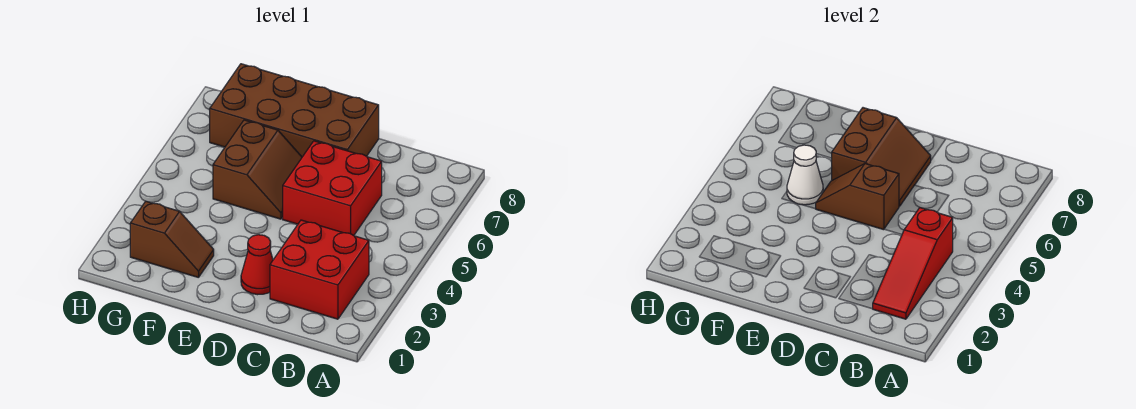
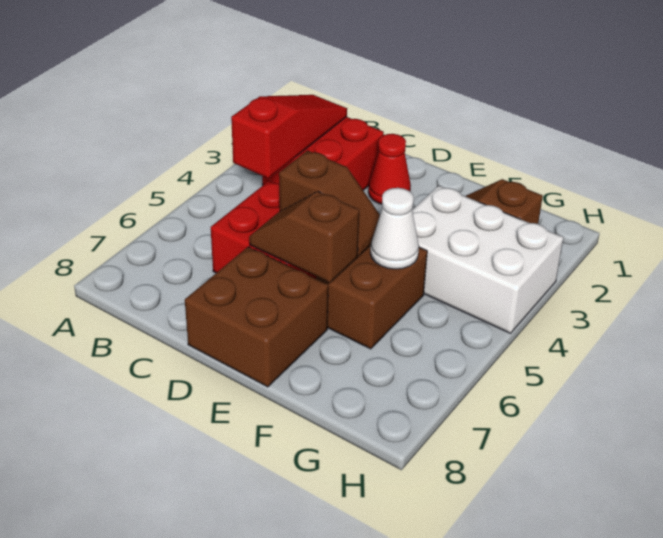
brown slope D6:E7 level 2 top E -> brown slope D6:E6 level 2 top E
brown brick D7:G8 level 1 -> brown brick D7:E8 level 1
none -> white brick F3:H4 level 1

